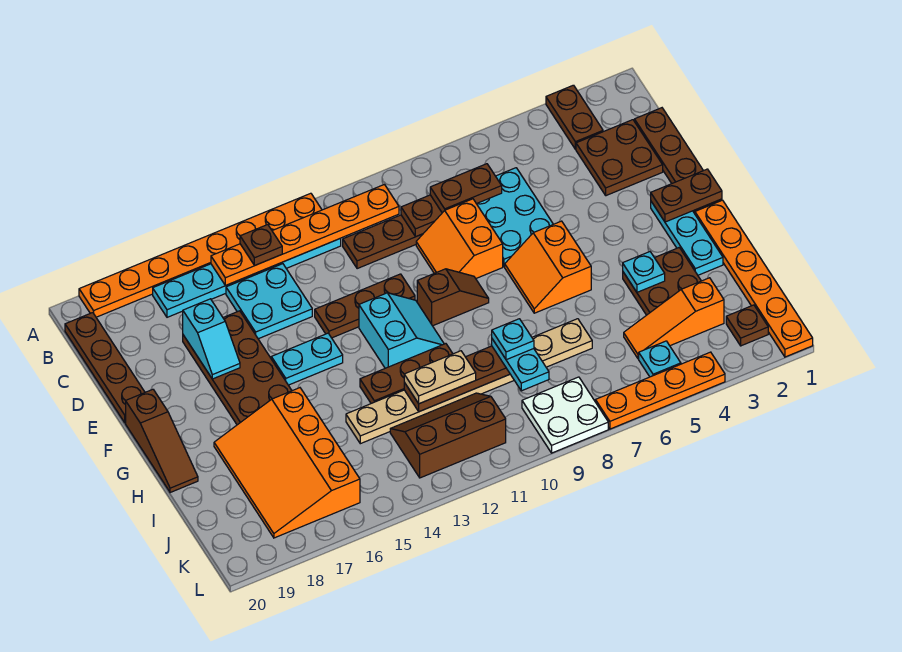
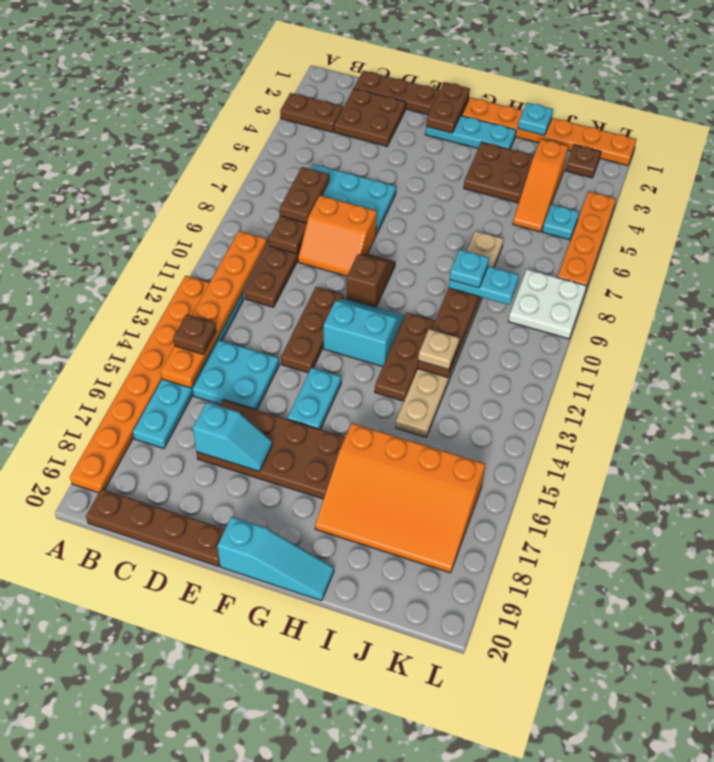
orange slope F6:G7 level 1 top 6 -> none
brown slope F20:H20 level 1 top F -> cyan slope F20:H20 level 1 top F
cyan plate H4 level 2 -> cyan plate I1 level 2
tan plate I11:I12 level 3 -> tan plate I12 level 3
brown slope J11:K13 level 1 top K -> none

